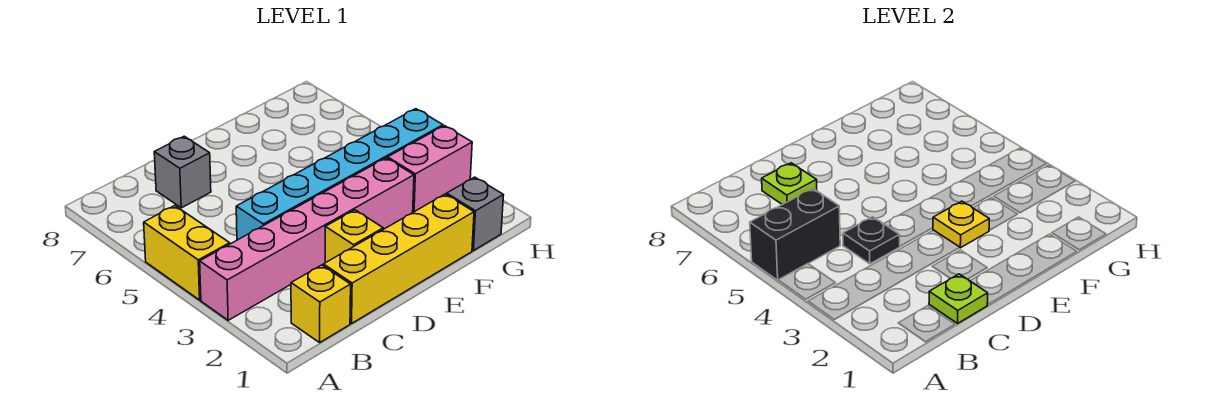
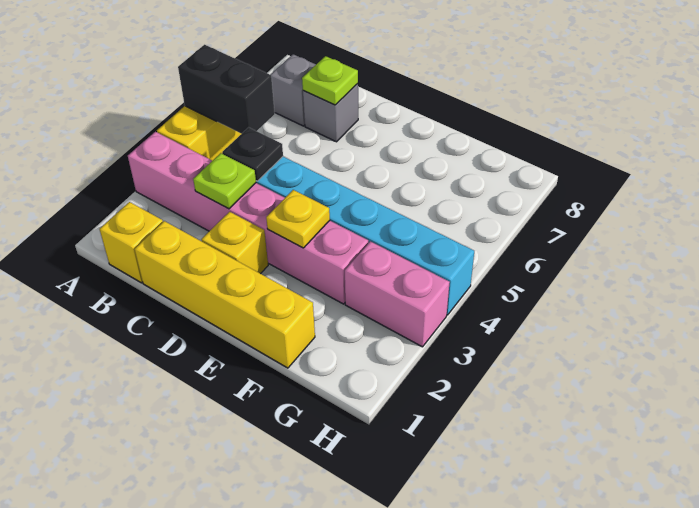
lime plate C1 level 2 -> lime plate C3 level 2
grey brick G1 level 1 -> grey brick B7 level 1

